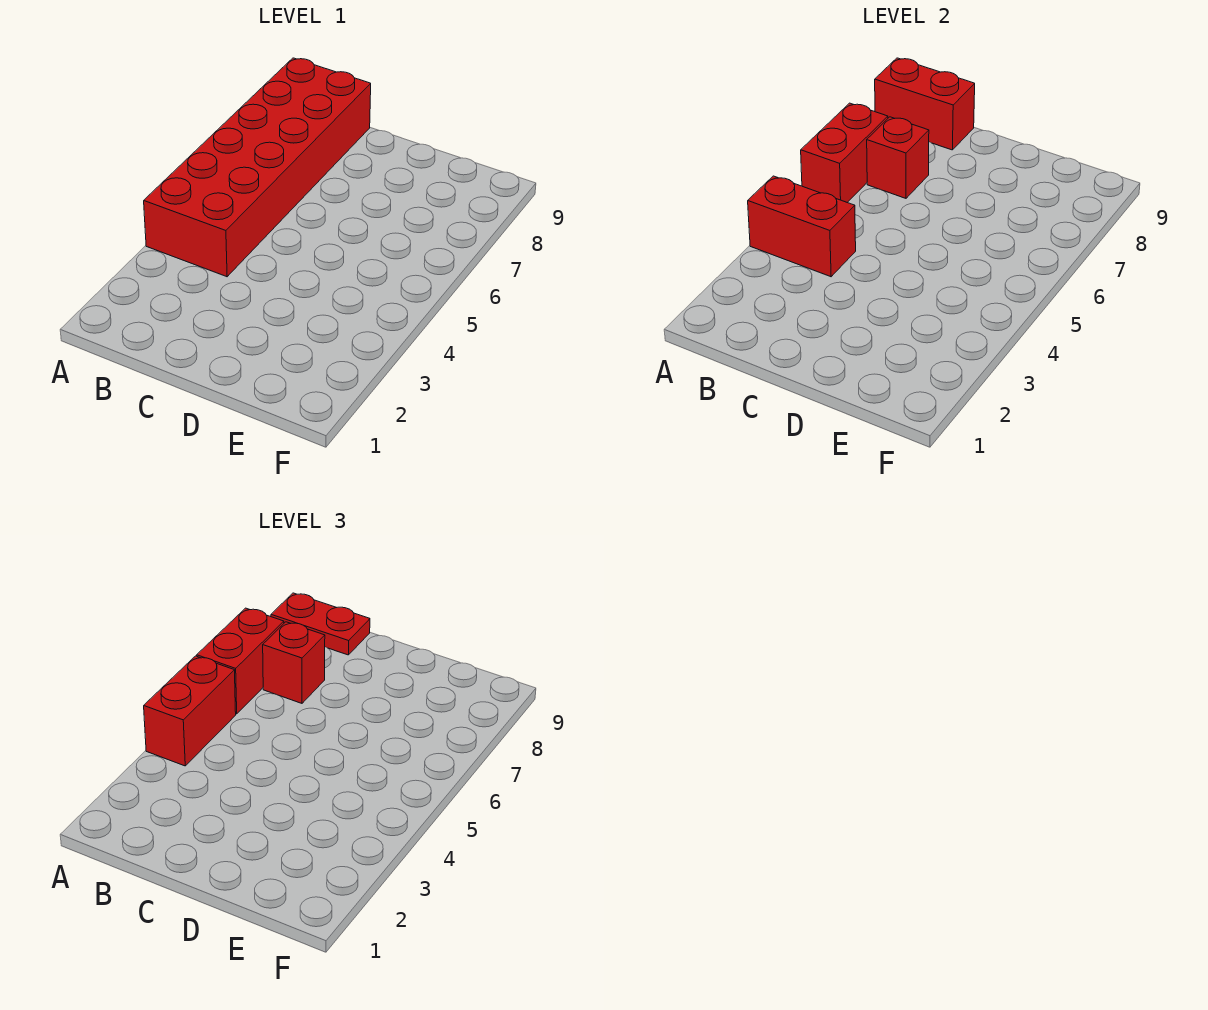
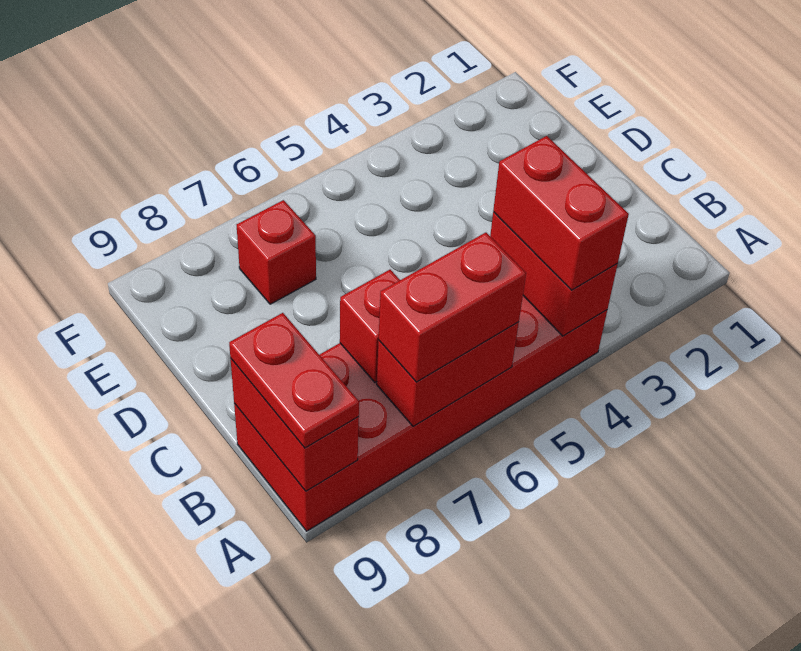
red brick A4:A5 level 3 -> red brick A4:B4 level 3
red brick B7 level 3 -> red brick E7 level 1

